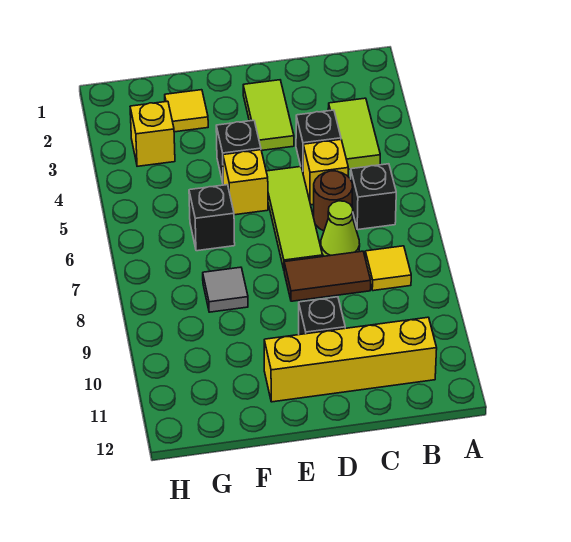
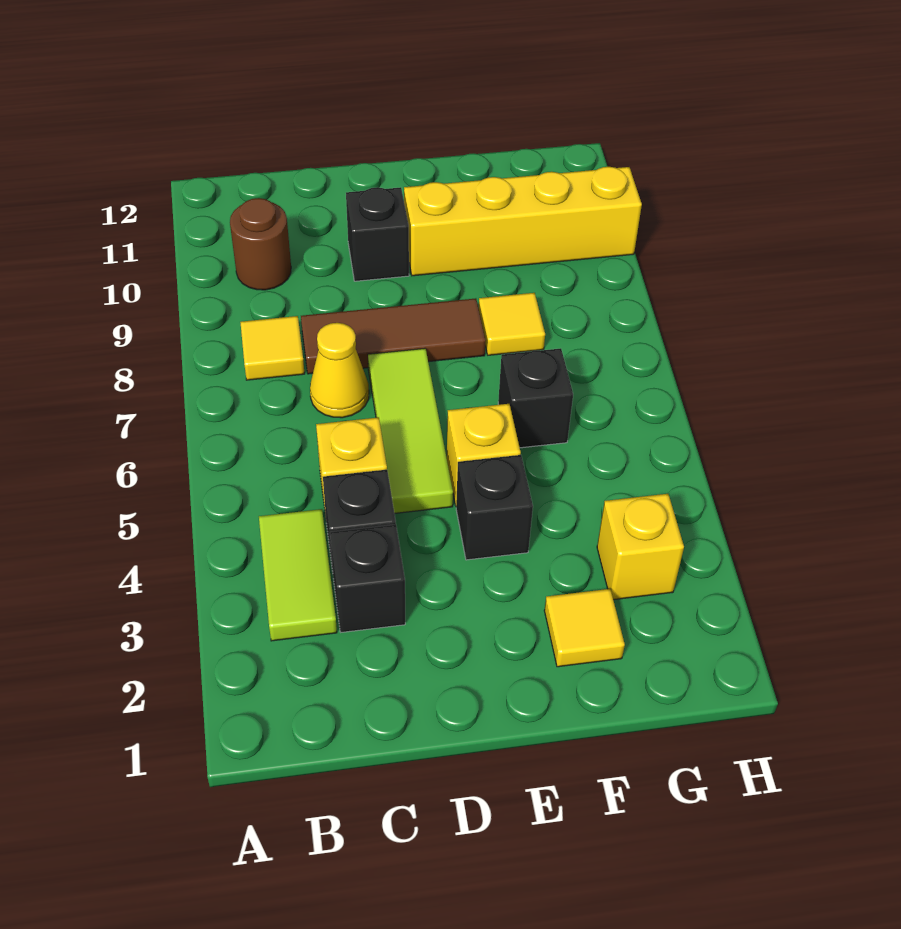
black brick B6 level 1 -> black brick C3 level 1
yellow brick B11:E11 level 1 -> yellow brick E10:H10 level 1
brown round brick C6 level 1 -> brown round brick B10 level 1
lime cone C7 level 1 -> yellow cone C7 level 1
brown tile C8:D8 level 1 -> brown tile C8:E8 level 1
lime tile D2:D3 level 1 -> none
grey tile F8 level 1 -> yellow tile F8 level 1

